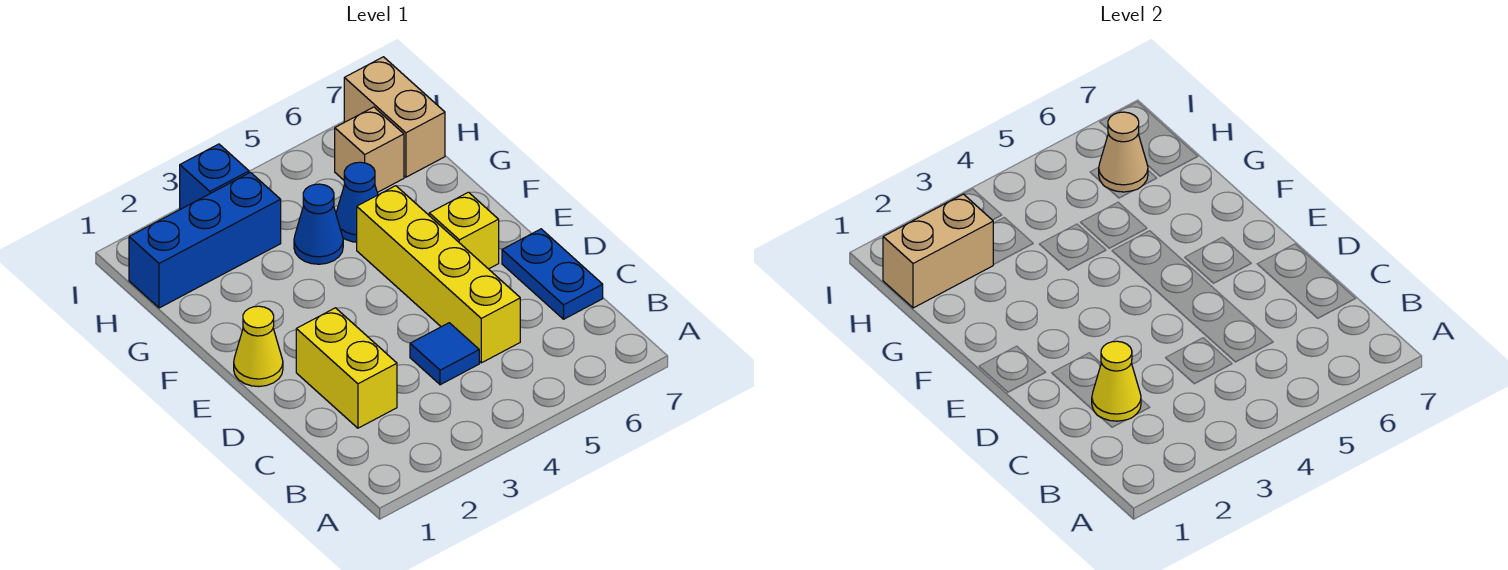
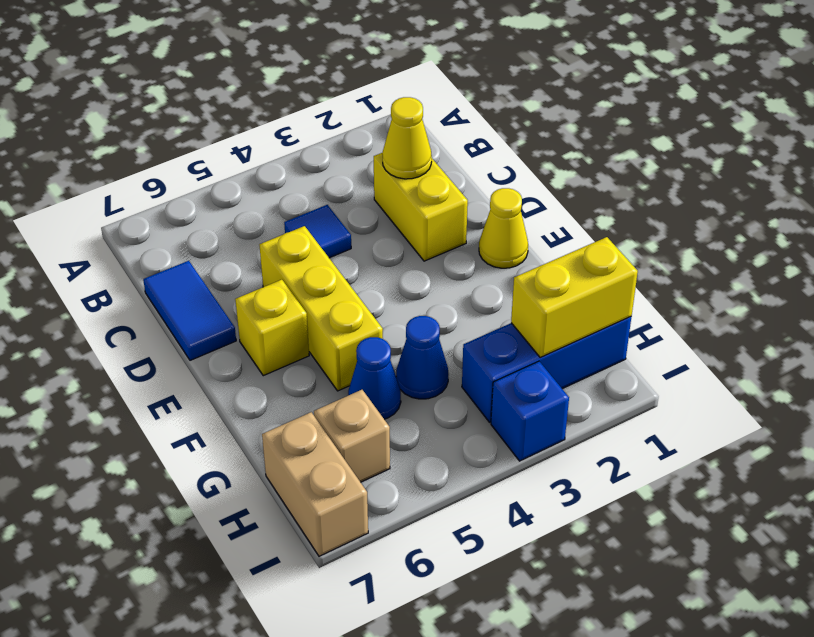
yellow brick C5:F5 level 1 -> yellow brick D5:F5 level 1
blue plate C7:D7 level 1 -> blue tile C7:D7 level 1
tan brick H1:H2 level 2 -> yellow brick H1:H2 level 2
tan cone H6 level 2 -> none

